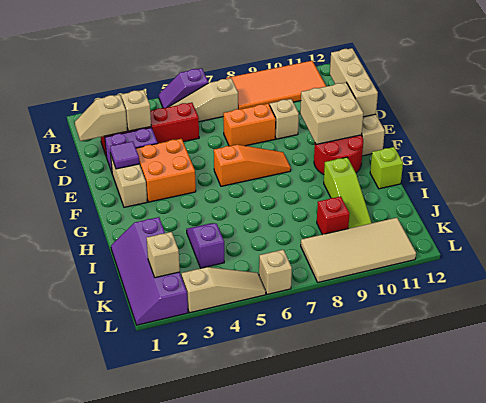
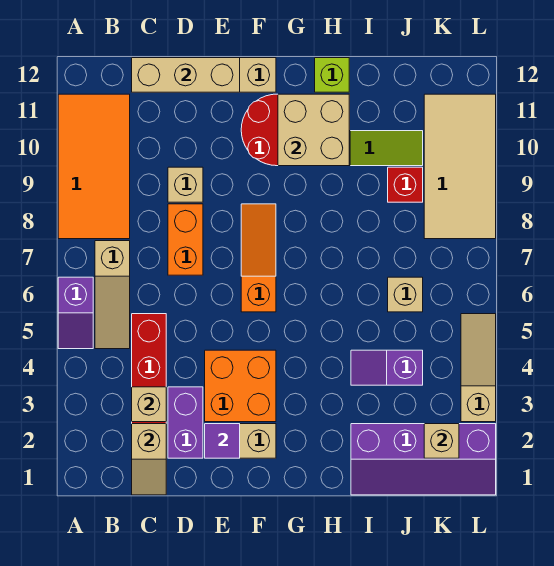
tan brick E10:F11 level 2 -> tan brick G10:H11 level 2
tan brick L6 level 1 -> tan brick J6 level 1

